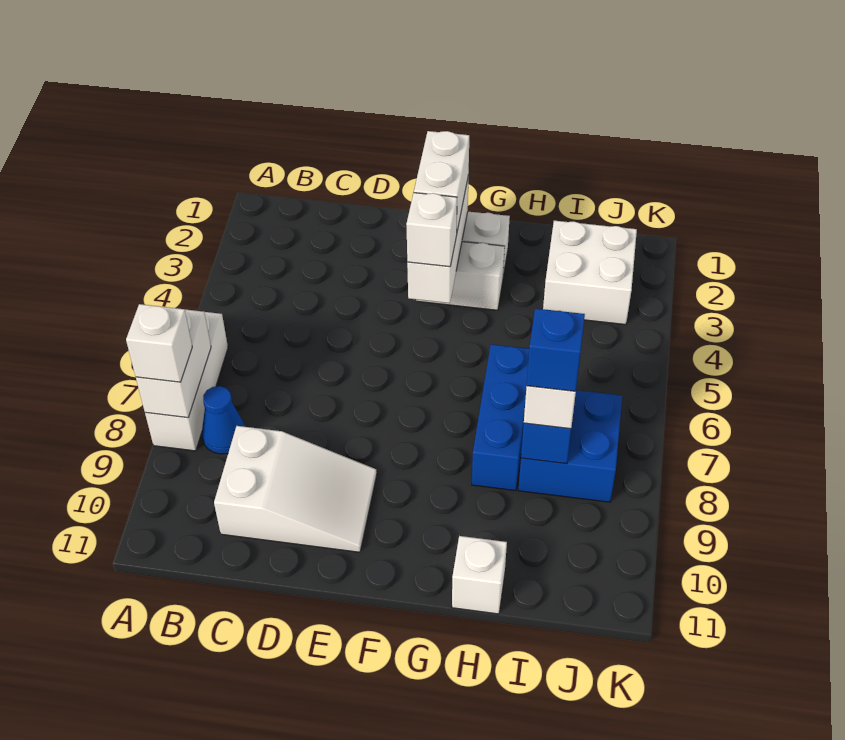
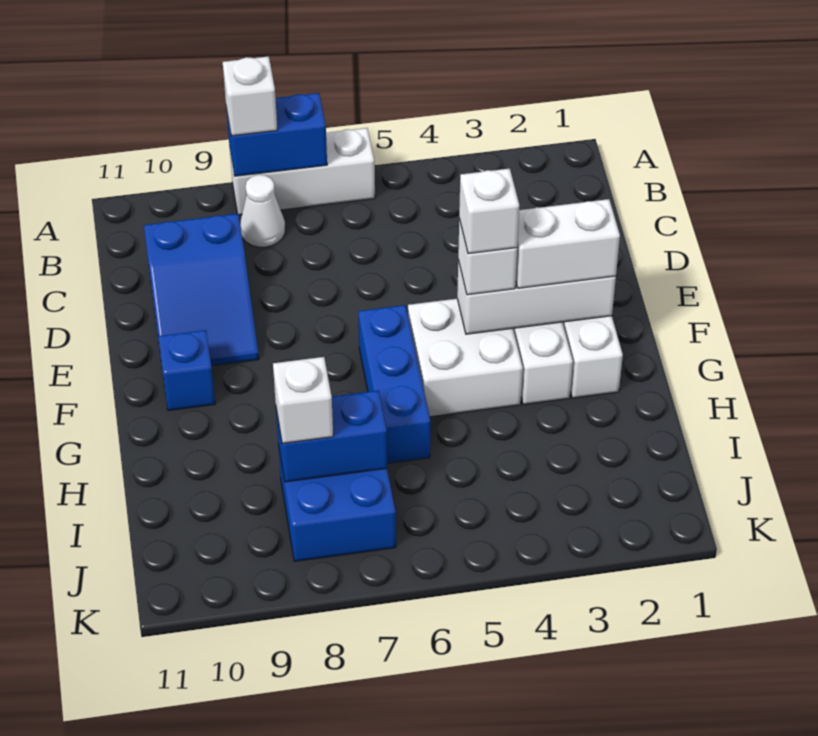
white brick A7:A8 level 2 -> blue brick A7:A8 level 2
blue cone B8 level 1 -> white cone B8 level 1
white slope C9:E10 level 1 top C -> blue slope C9:E10 level 1 top C
blue brick H6:H8 level 1 -> blue brick F6:H6 level 1
white brick H11 level 1 -> white brick F4 level 4
white brick I2:J3 level 1 -> white brick F4:G5 level 1
blue brick I8 level 4 -> blue brick F10 level 1

